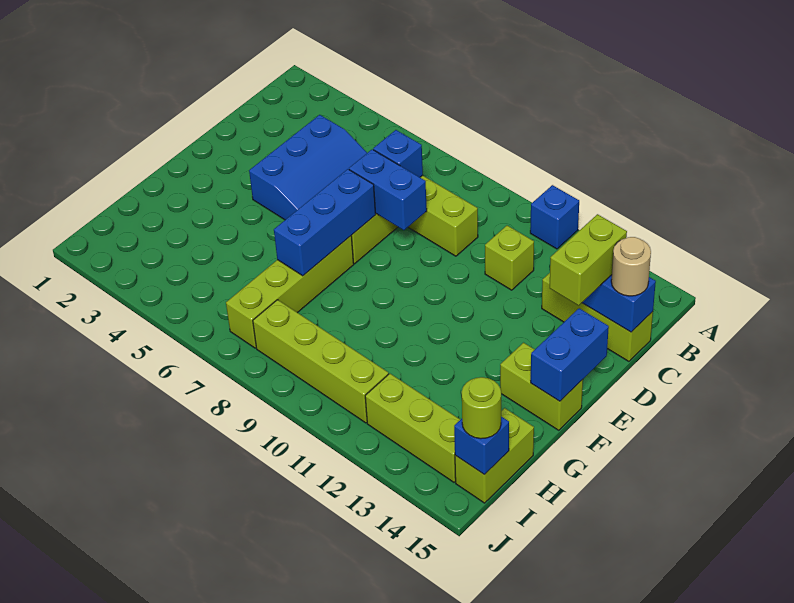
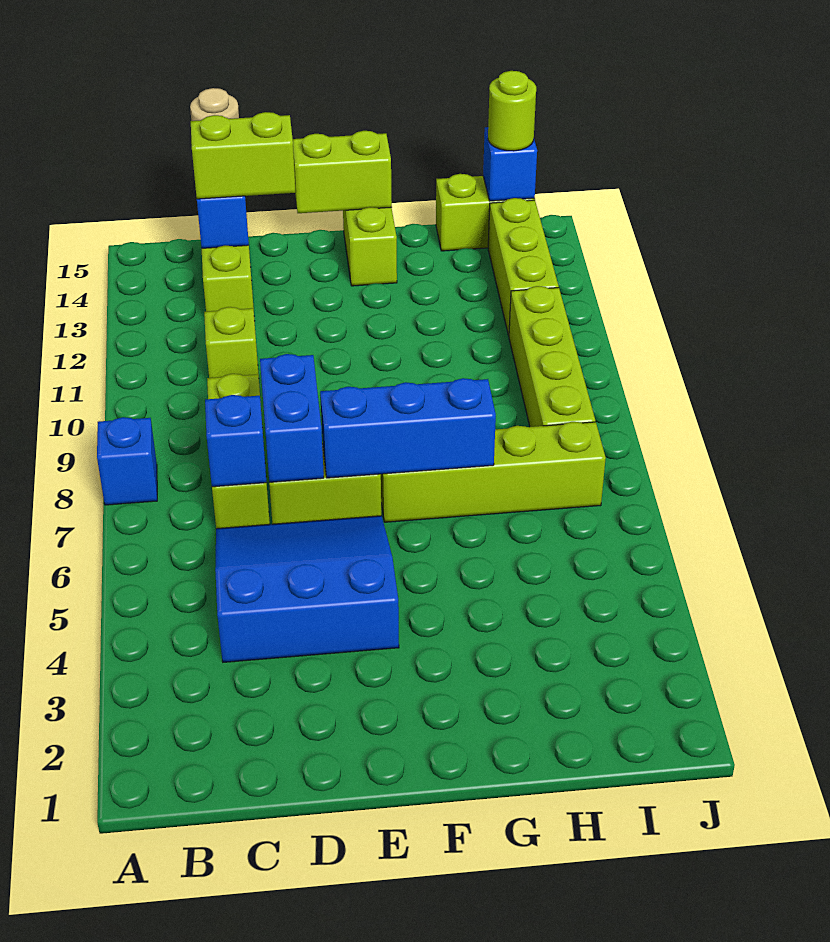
blue brick A11 level 1 -> blue brick A8 level 1
blue brick E15:F15 level 2 -> lime brick E15:F15 level 2

